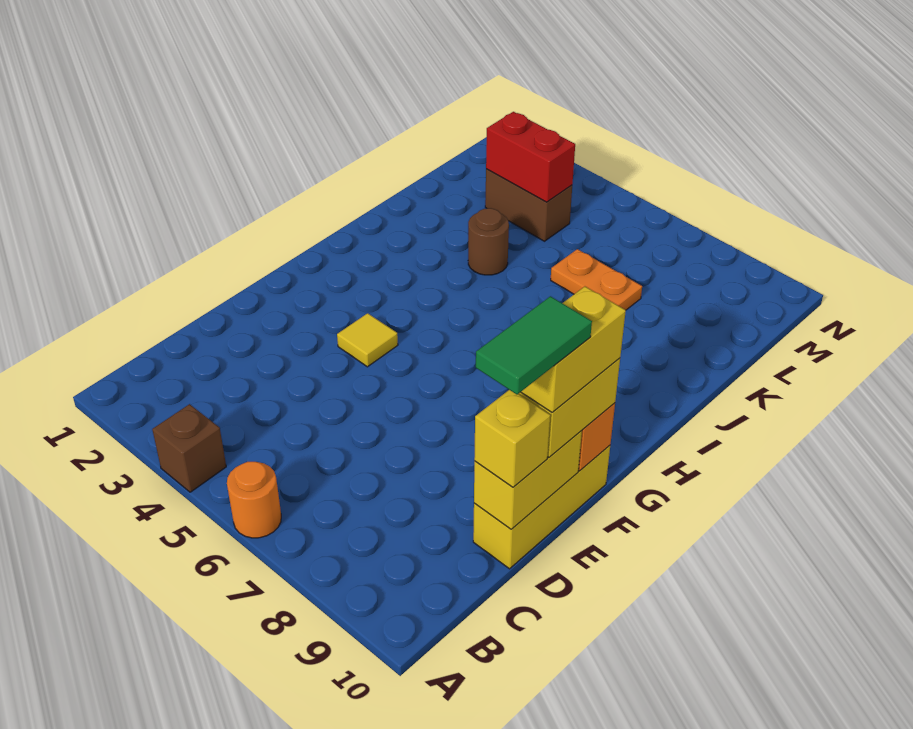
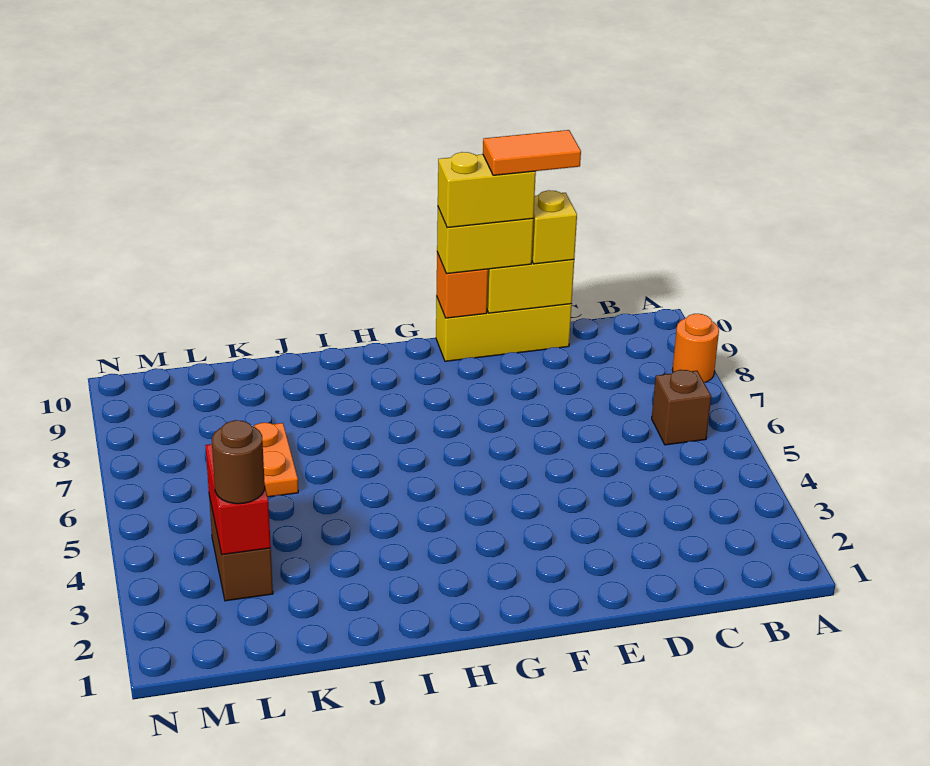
brown brick A4 level 1 -> brown brick B6 level 1
orange round brick A6 level 1 -> orange round brick A8 level 1
green tile D10:E10 level 5 -> orange tile D10:E10 level 5
yellow tile F4 level 1 -> none
brown round brick J4 level 1 -> brown round brick L3 level 3

